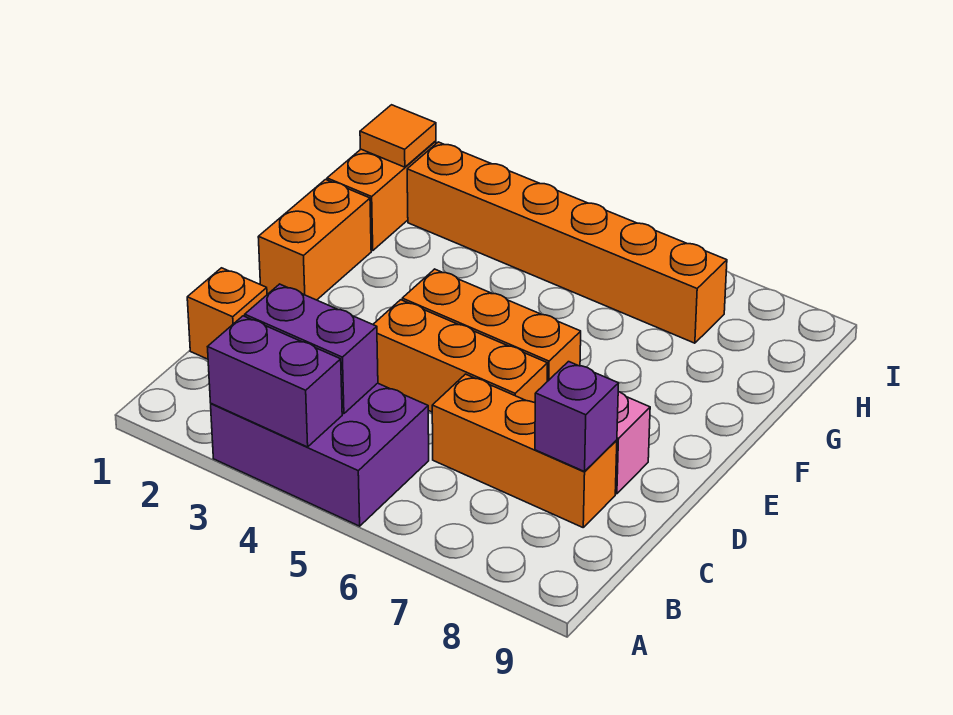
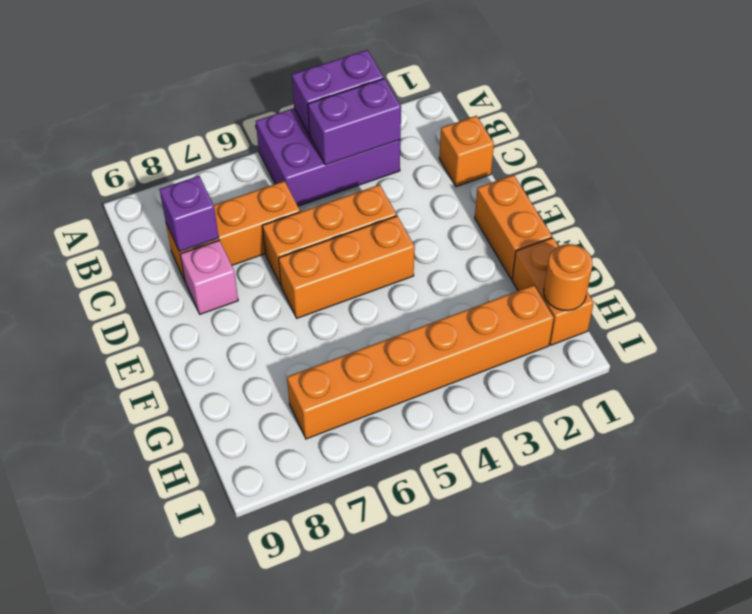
orange tile H1 level 2 -> orange round brick H1 level 2

